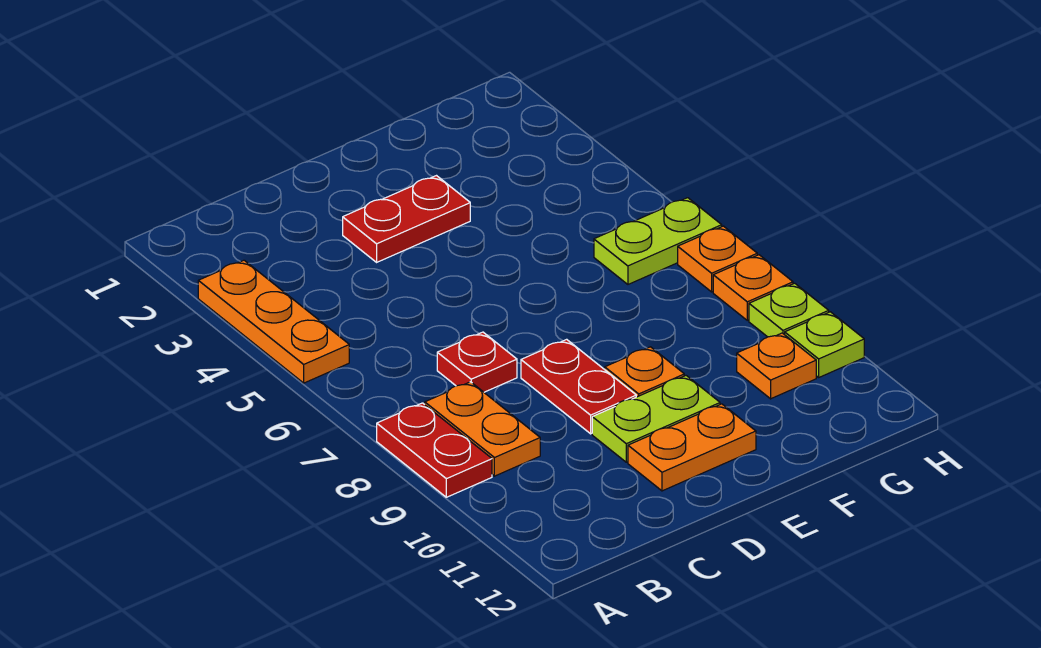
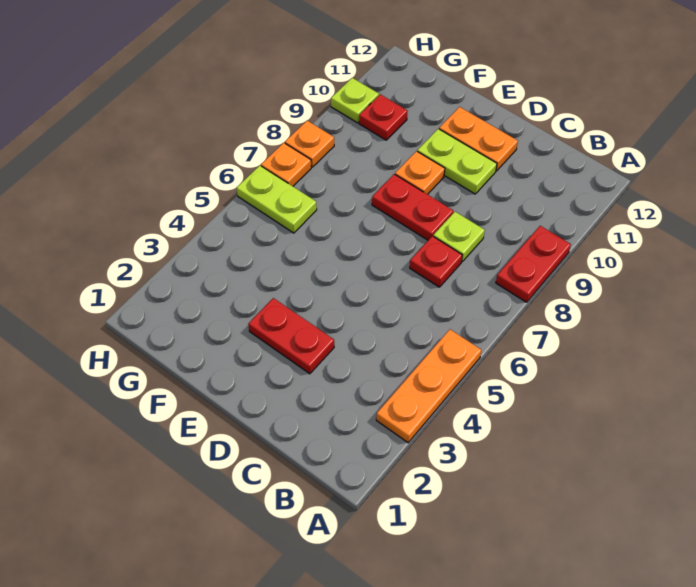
orange plate B8:B9 level 1 -> none
red plate D8:D9 level 1 -> red plate D8:E8 level 1
orange plate G10 level 1 -> red plate G10 level 1
lime plate H9 level 1 -> lime plate C8 level 1

